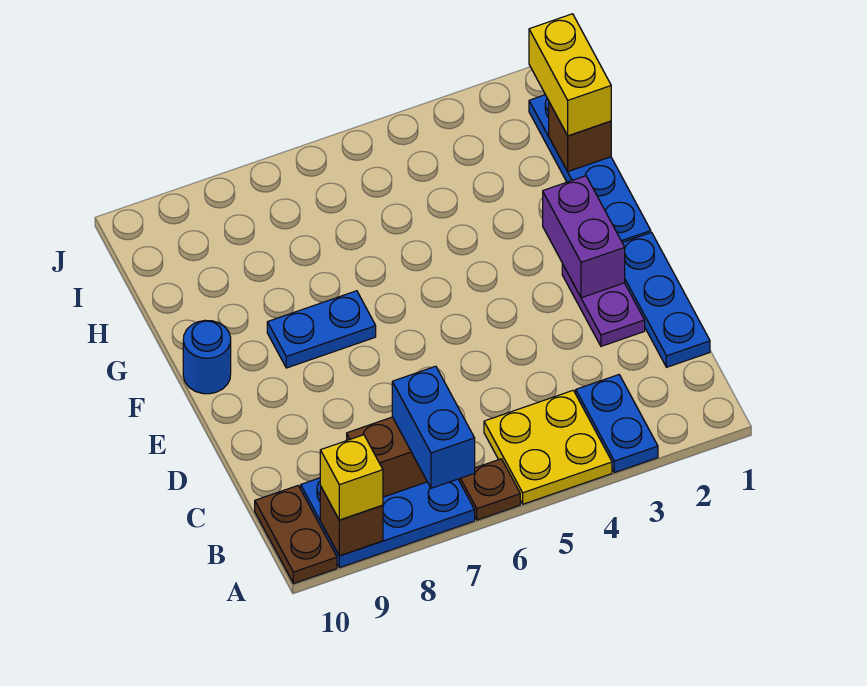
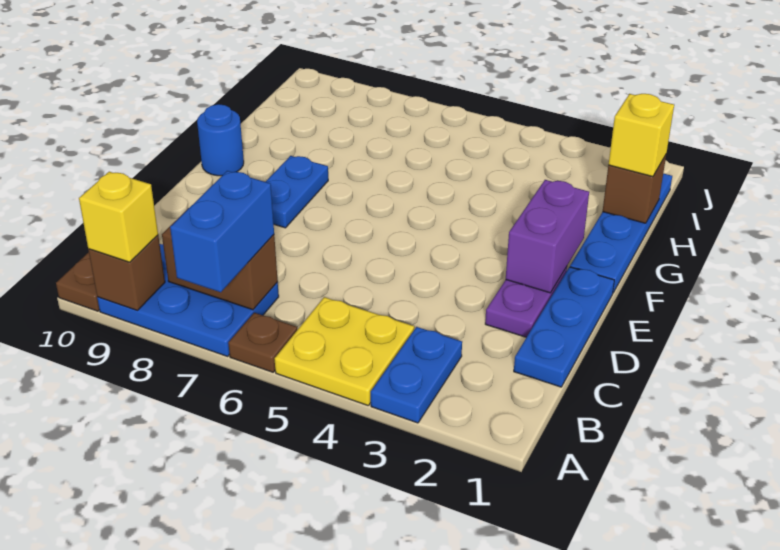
blue plate F7:F8 level 1 -> blue plate E8:F8 level 1
yellow brick H1:I1 level 3 -> yellow brick H1 level 3

